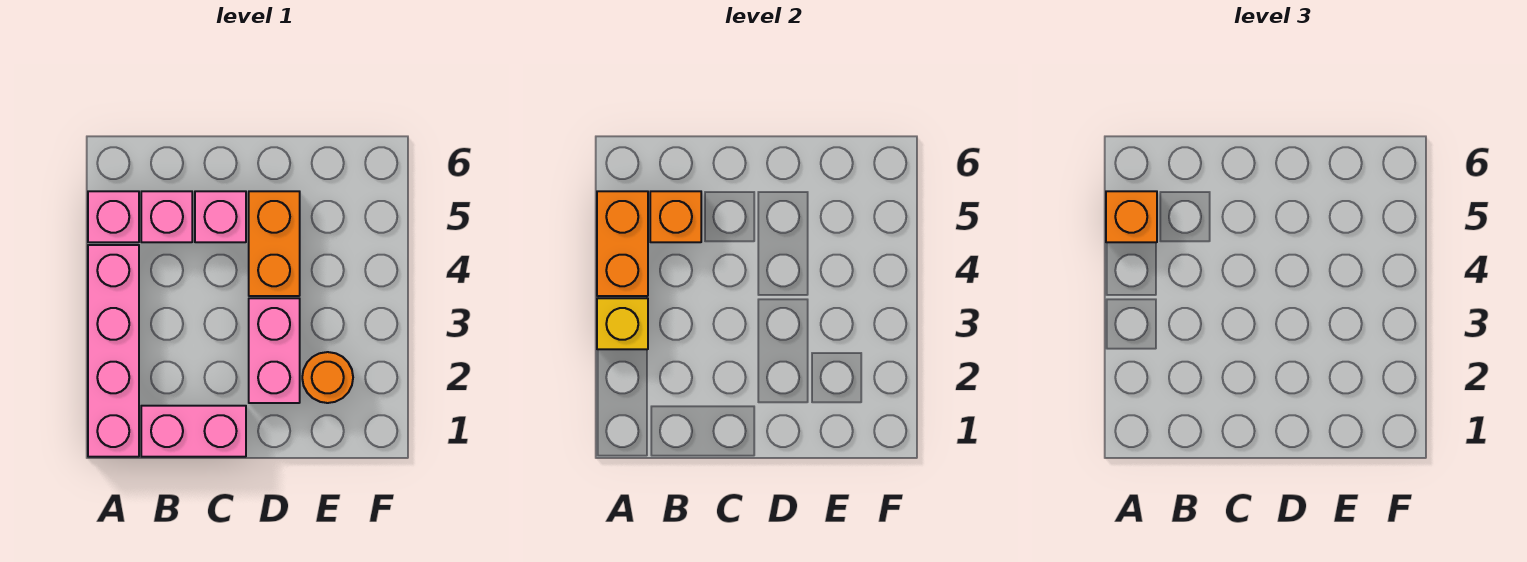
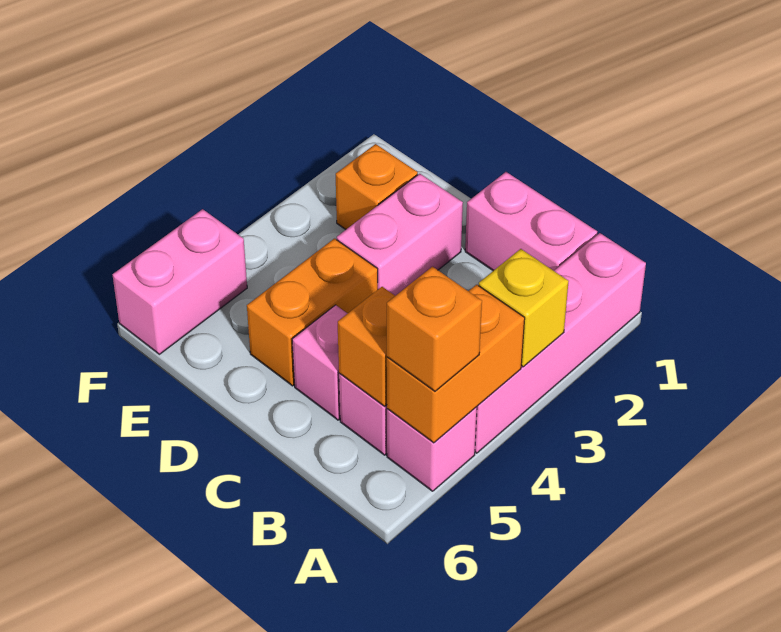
orange round brick E2 level 1 -> orange brick E2 level 1
none -> pink brick F5:F6 level 1

